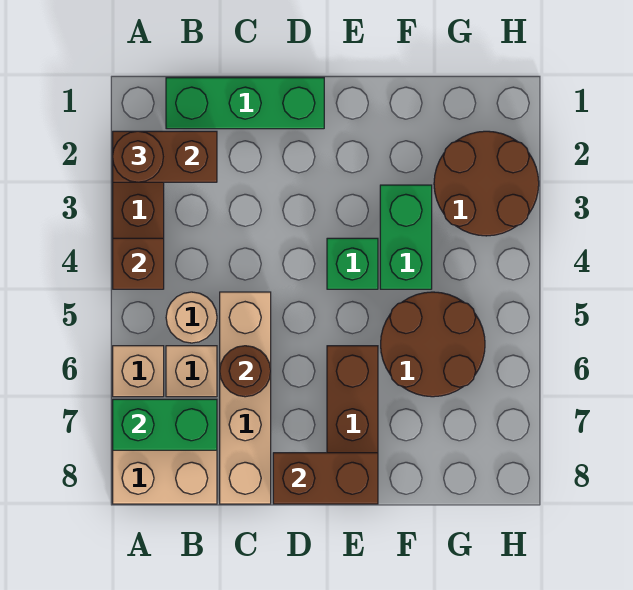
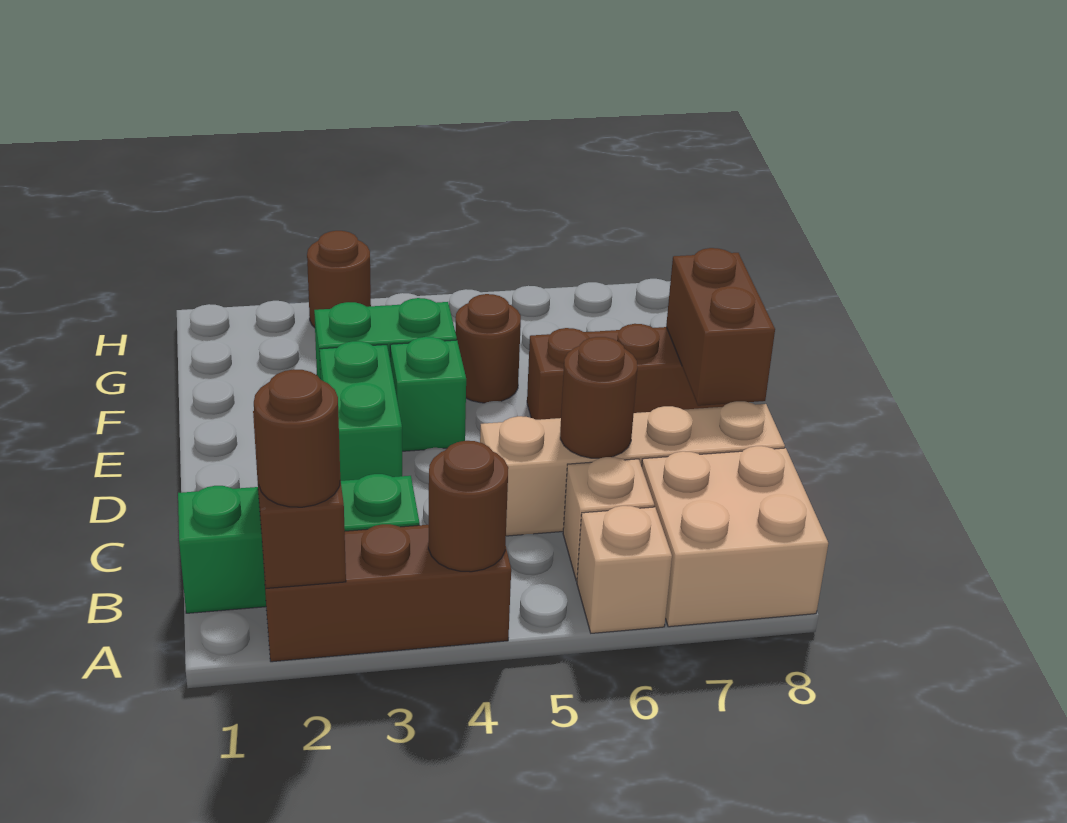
brown brick A4 level 2 -> brown round brick A4 level 2
green brick A7:B7 level 2 -> green brick D3:E3 level 1
green brick B1:D1 level 1 -> green brick B1:B3 level 1
tan round brick B5 level 1 -> none
brown round brick F5:G6 level 1 -> brown round brick F5 level 1
brown round brick G2:H3 level 1 -> brown round brick H3 level 1

